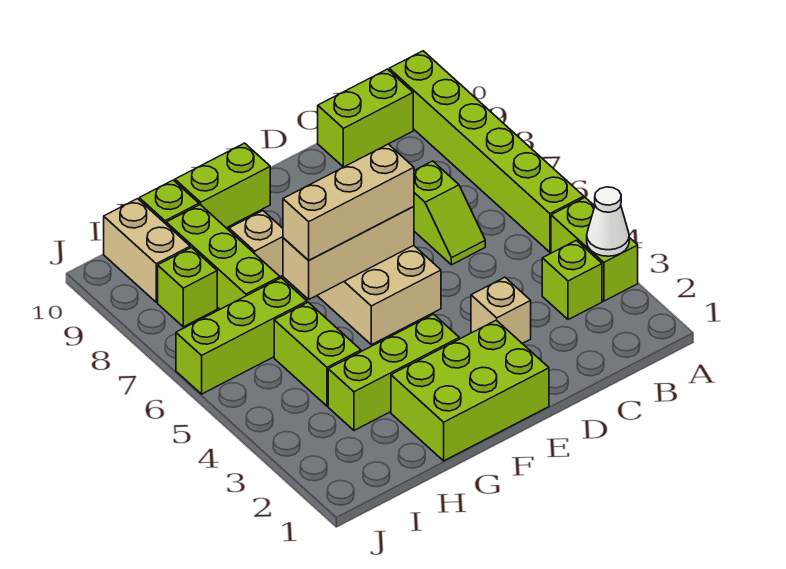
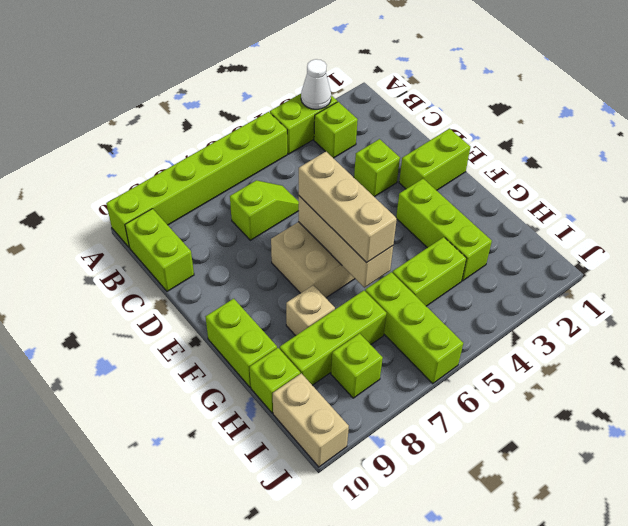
tan brick D3 level 1 -> lime brick D3 level 1
lime brick E1:G2 level 1 -> lime brick E1:E2 level 1
tan brick I9:I10 level 1 -> tan brick I10:J10 level 1

